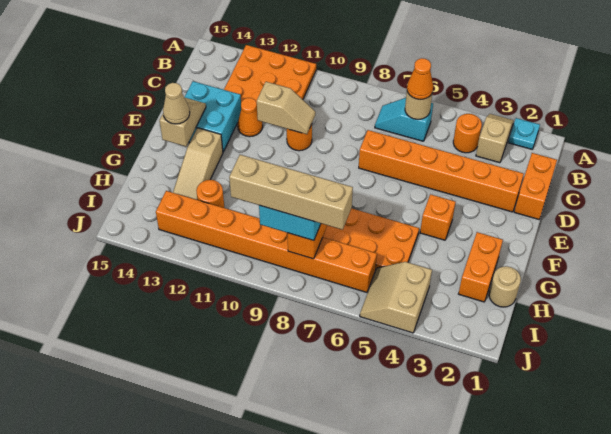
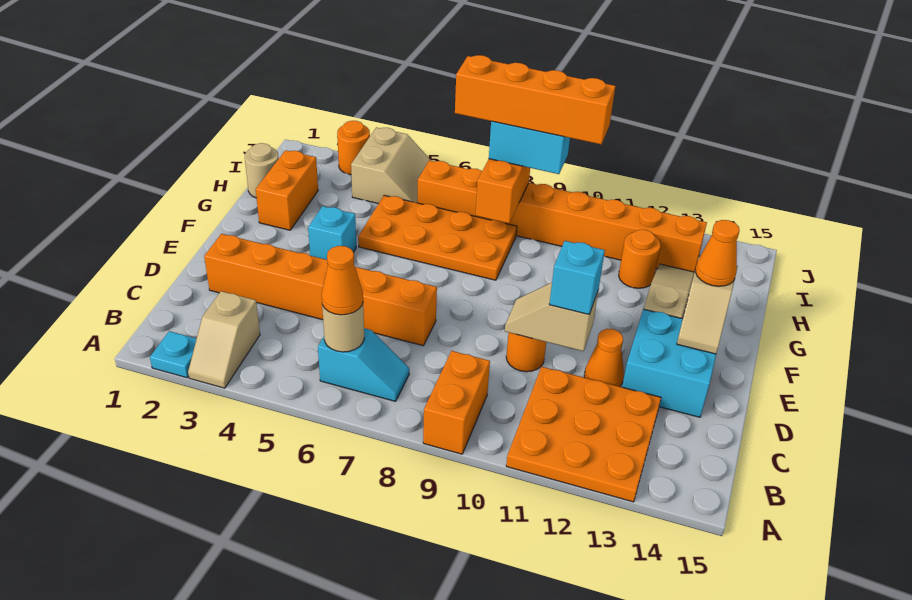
orange round brick B4 level 1 -> orange round brick J3 level 1
orange brick C1:D1 level 1 -> orange brick A9:B9 level 1
none -> cyan brick D11 level 3
orange brick F4 level 1 -> cyan brick F4 level 1
tan cone F14 level 3 -> orange cone F14 level 3
tan brick I7:I10 level 4 -> orange brick I7:I10 level 4

